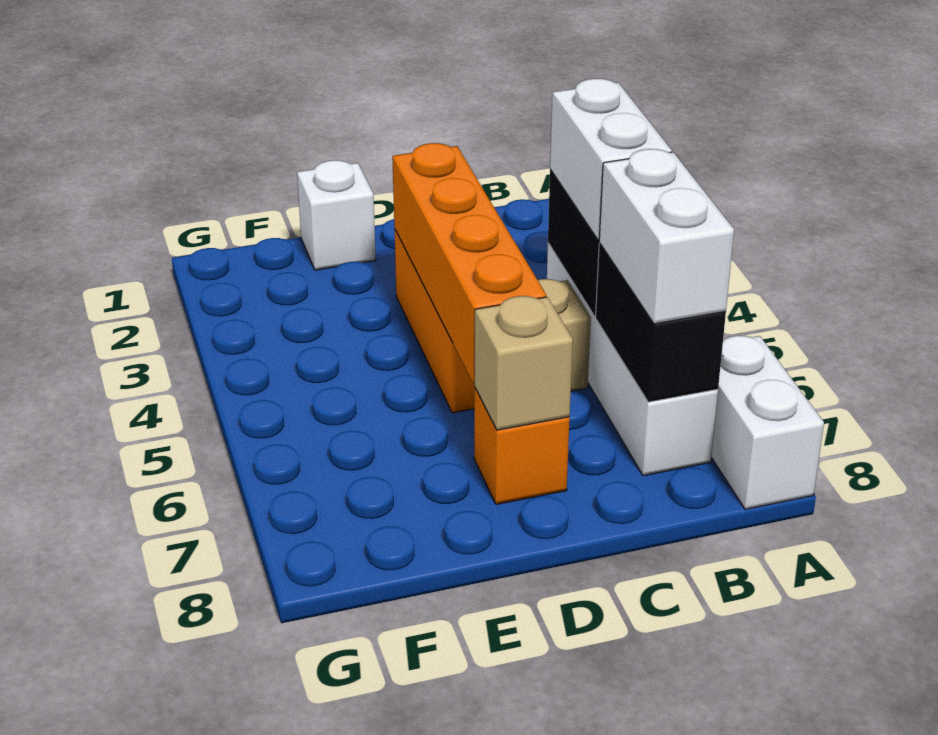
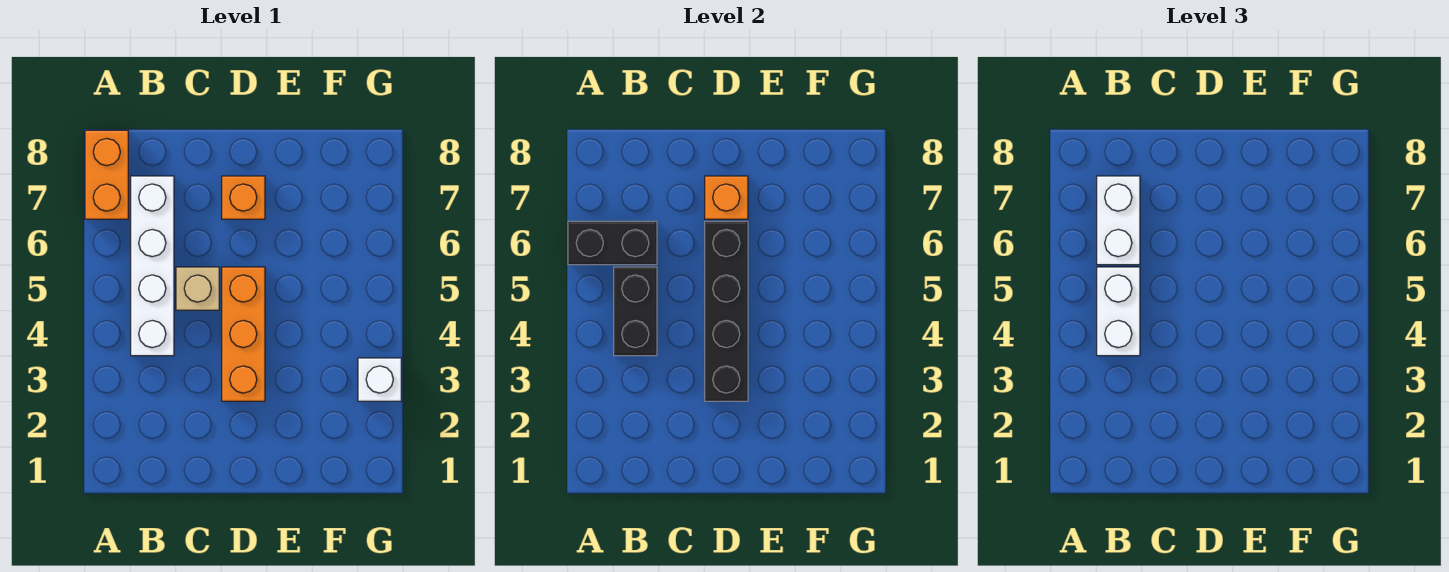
white brick A7:A8 level 1 -> orange brick A7:A8 level 1
black brick B6:B7 level 2 -> black brick A6:B6 level 2
orange brick D3:D6 level 2 -> black brick D3:D6 level 2
tan brick D7 level 2 -> orange brick D7 level 2
white brick E1 level 1 -> white brick G3 level 1

